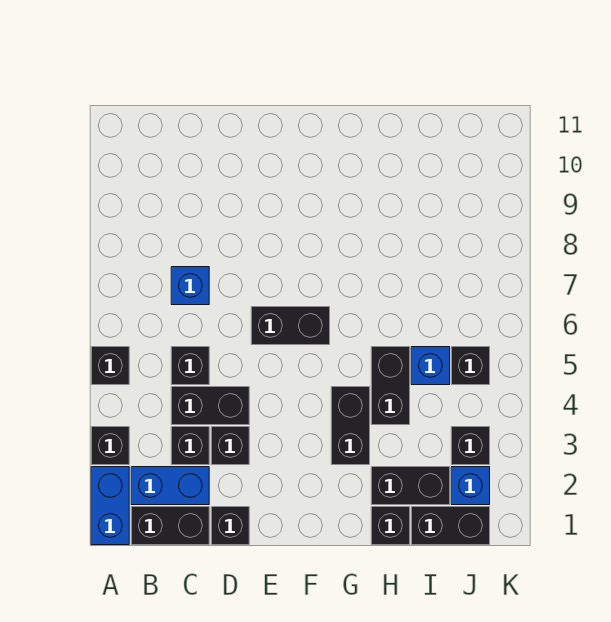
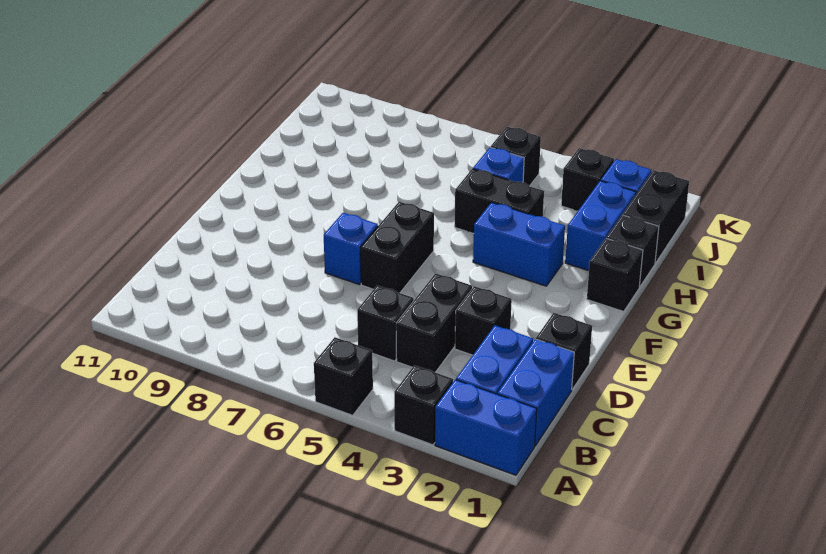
black brick B1:C1 level 1 -> blue brick B1:C1 level 1
black brick C3 level 1 -> black brick G1 level 1
blue brick C7 level 1 -> blue brick E7 level 1
black brick G3:G4 level 1 -> blue brick G3:G4 level 1
black brick H2:I2 level 1 -> blue brick H2:I2 level 1

